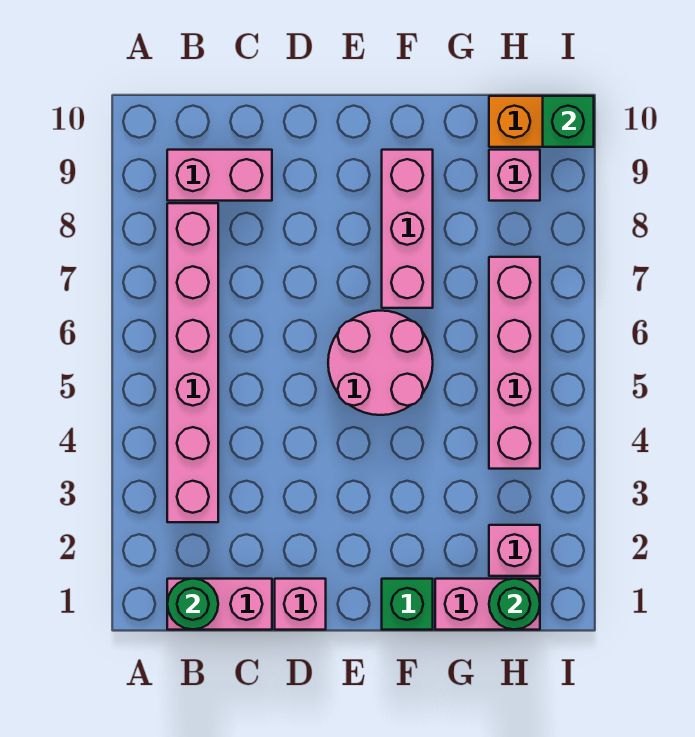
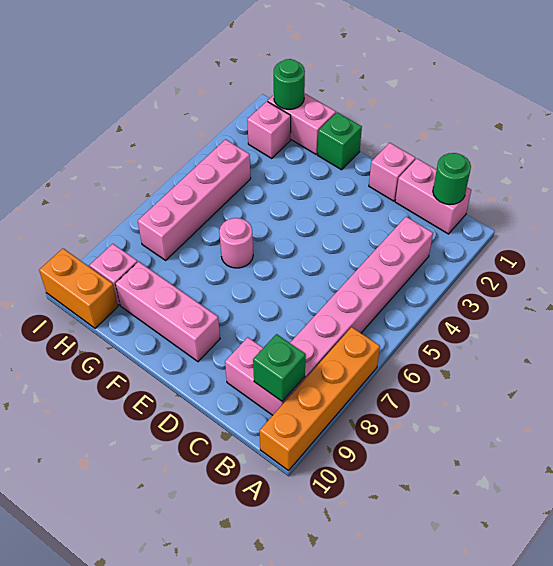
none -> orange brick A7:A10 level 1
pink round brick E5:F6 level 1 -> pink round brick F6 level 1
pink brick F7:F9 level 1 -> pink brick E9:G9 level 1
green brick I10 level 2 -> green brick B9 level 2

